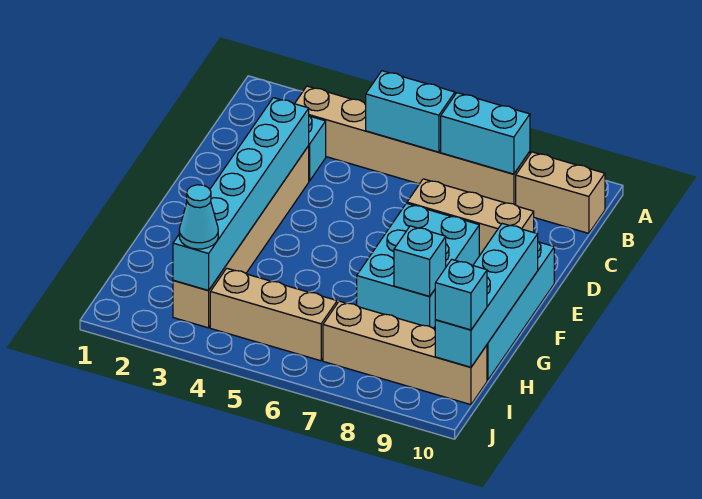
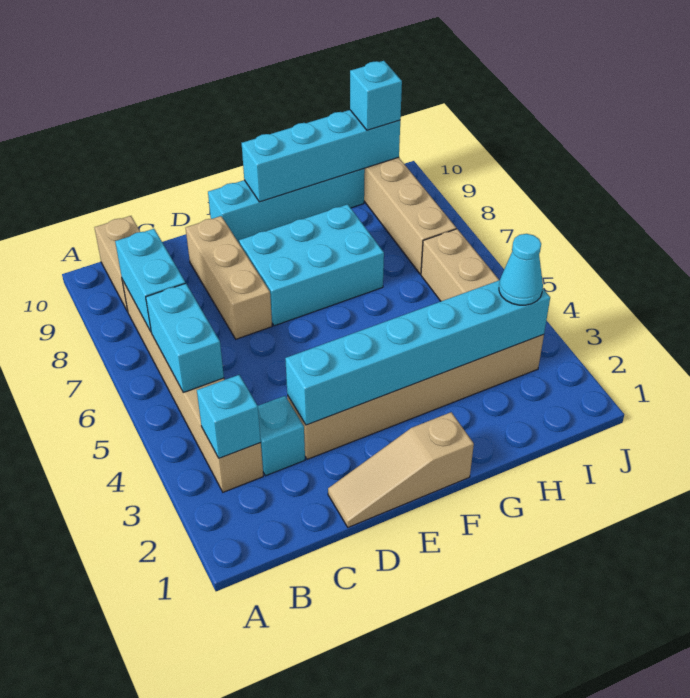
none -> tan slope D1:F1 level 1 top F
cyan brick G8 level 2 -> cyan brick B3 level 2

